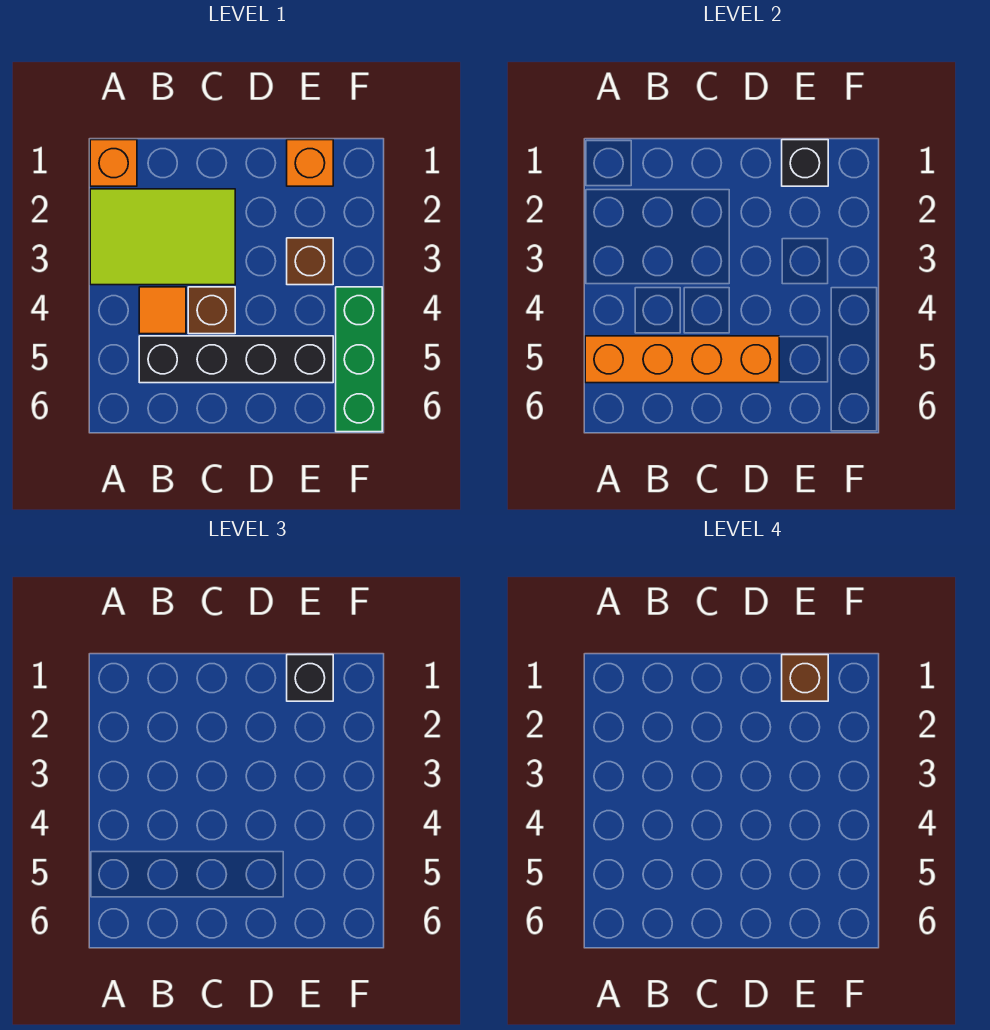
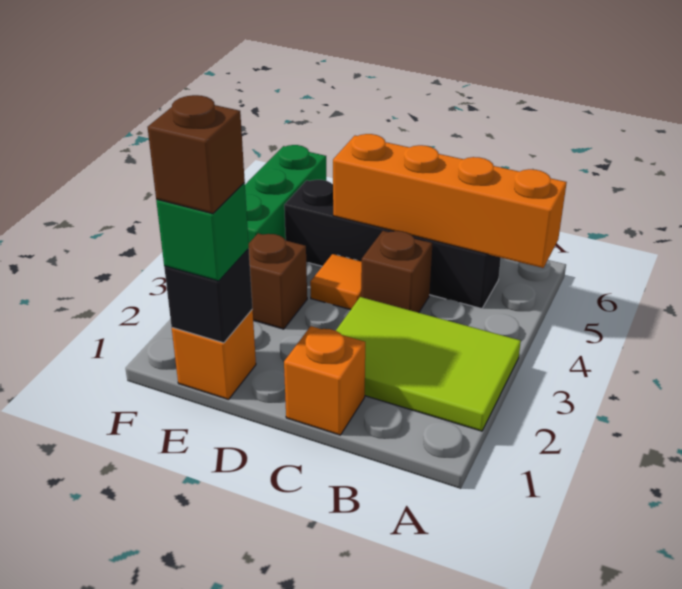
orange brick A1 level 1 -> orange brick C1 level 1
orange tile B4 level 1 -> orange tile D4 level 1
black brick E1 level 3 -> green brick E1 level 3

